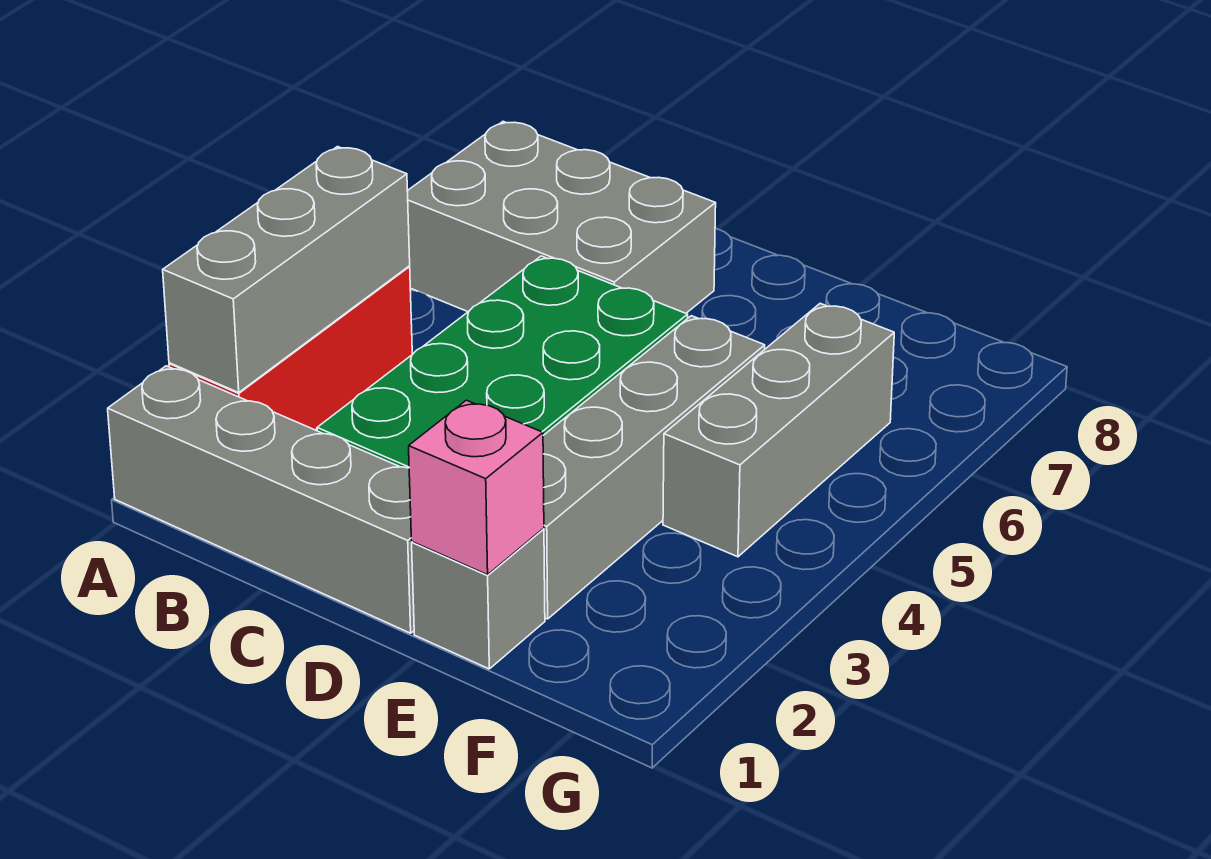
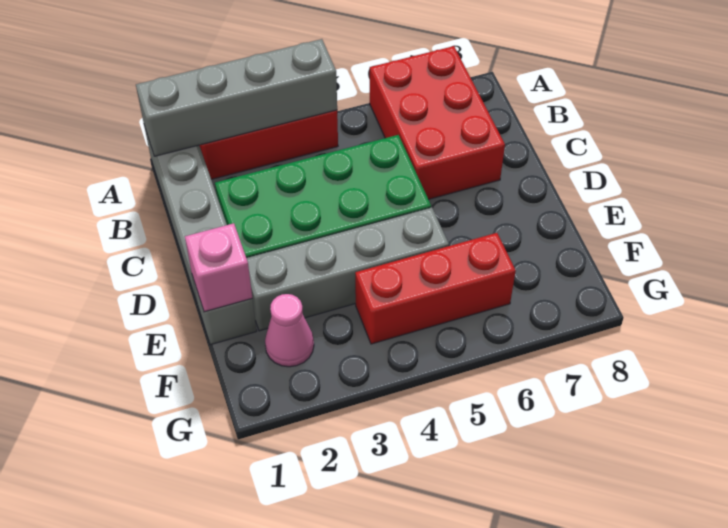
grey brick A2:A4 level 2 -> grey brick A1:A4 level 2
grey brick A6:C7 level 1 -> red brick A6:C7 level 1
none -> pink cone F2 level 1
grey brick F4:F6 level 1 -> red brick F4:F6 level 1

